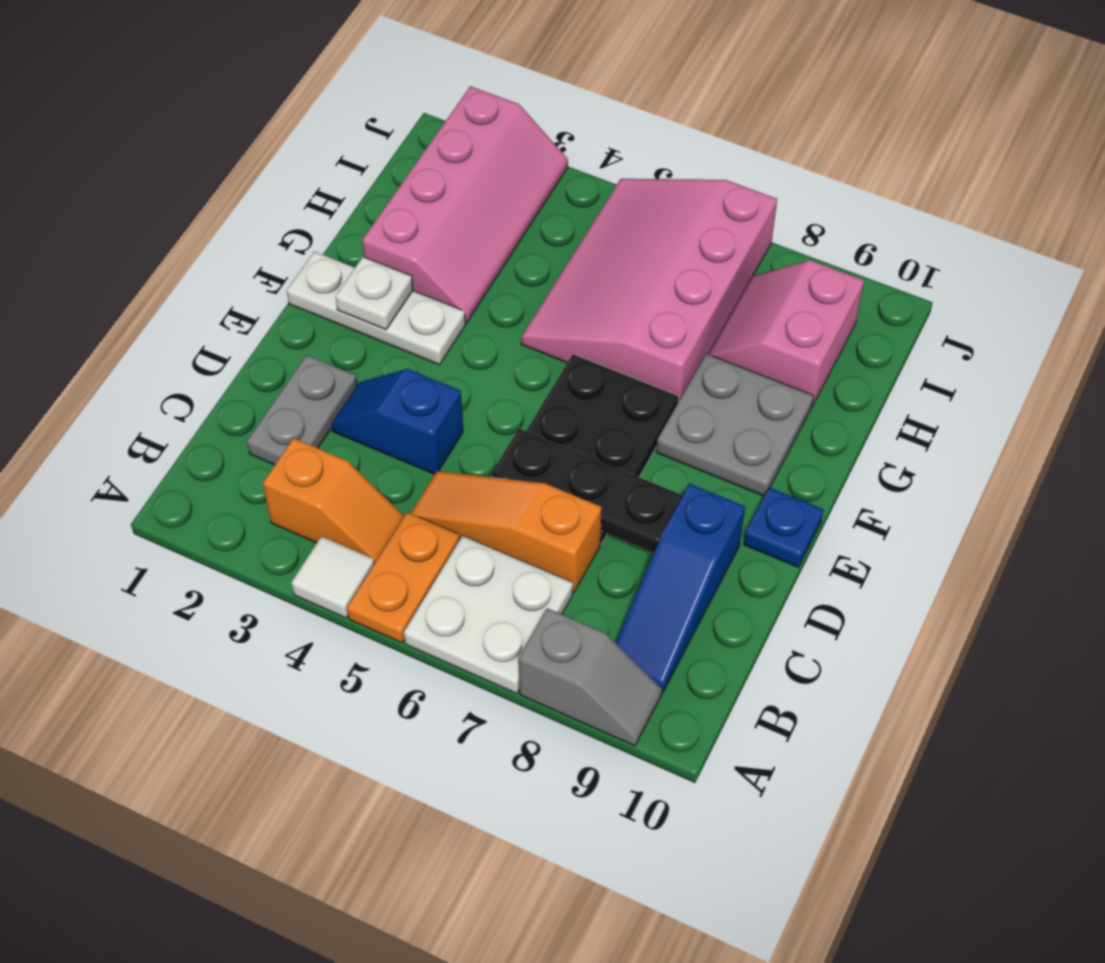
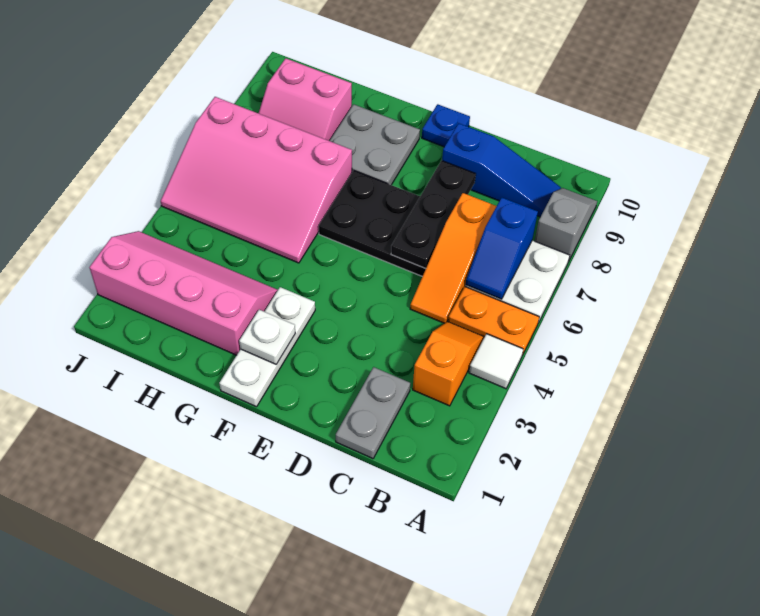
grey plate C2:D2 level 1 -> grey plate C1:C2 level 1
blue slope D3:D4 level 1 top 4 -> blue slope B6:B7 level 2 top 7

